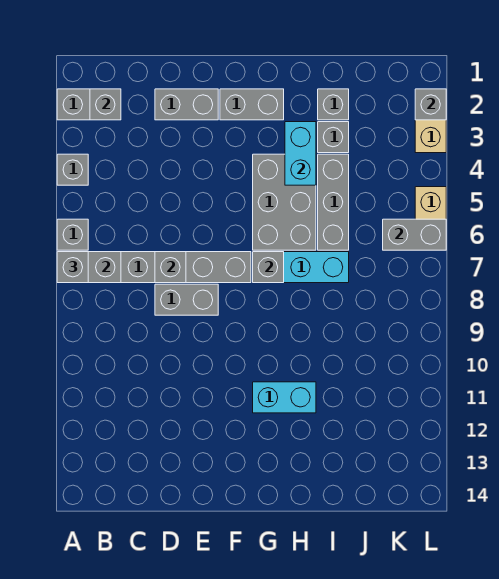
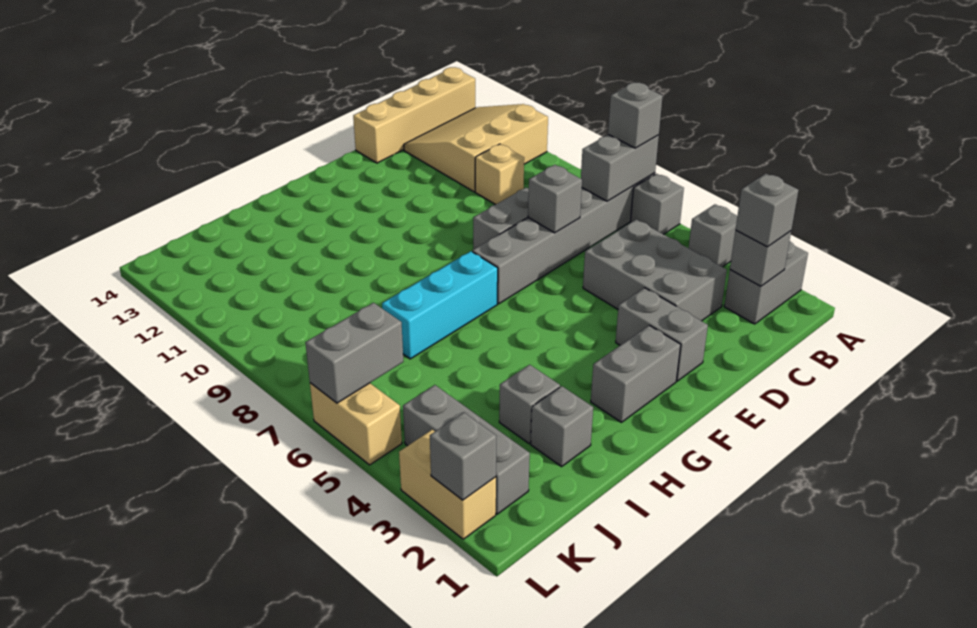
none -> tan slope A11:C13 level 1 top 11
none -> tan brick A14:D14 level 1
none -> tan brick C10 level 1
grey brick D2:E2 level 1 -> grey brick E2:E3 level 1
grey brick G4:H6 level 1 -> grey brick C3:D5 level 1
grey brick G7 level 2 -> grey brick B2 level 3
cyan brick G11:H11 level 1 -> none
cyan brick H3:H4 level 2 -> none
grey brick I4:I6 level 1 -> grey brick K2:K4 level 1

